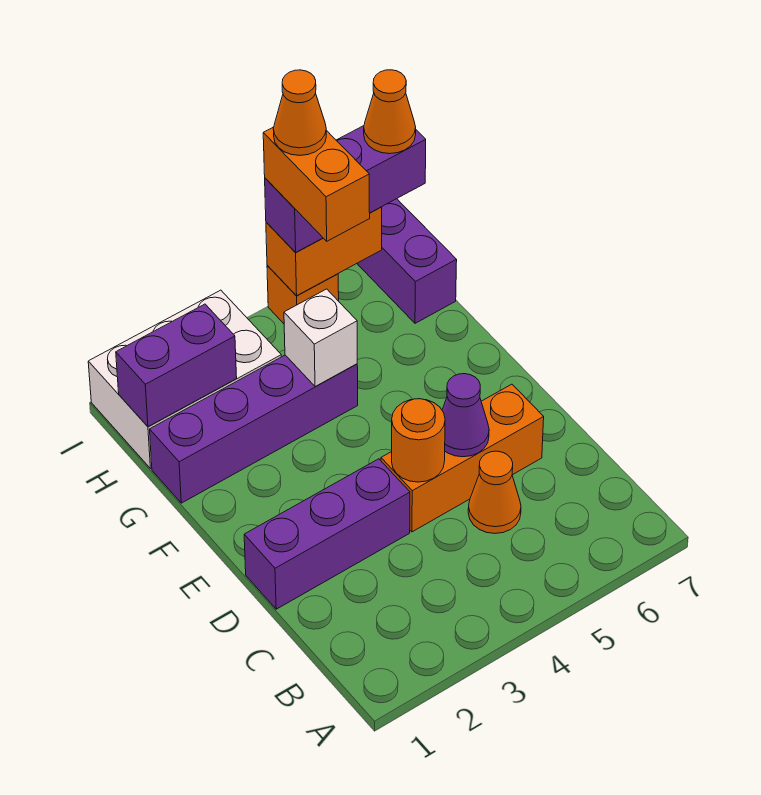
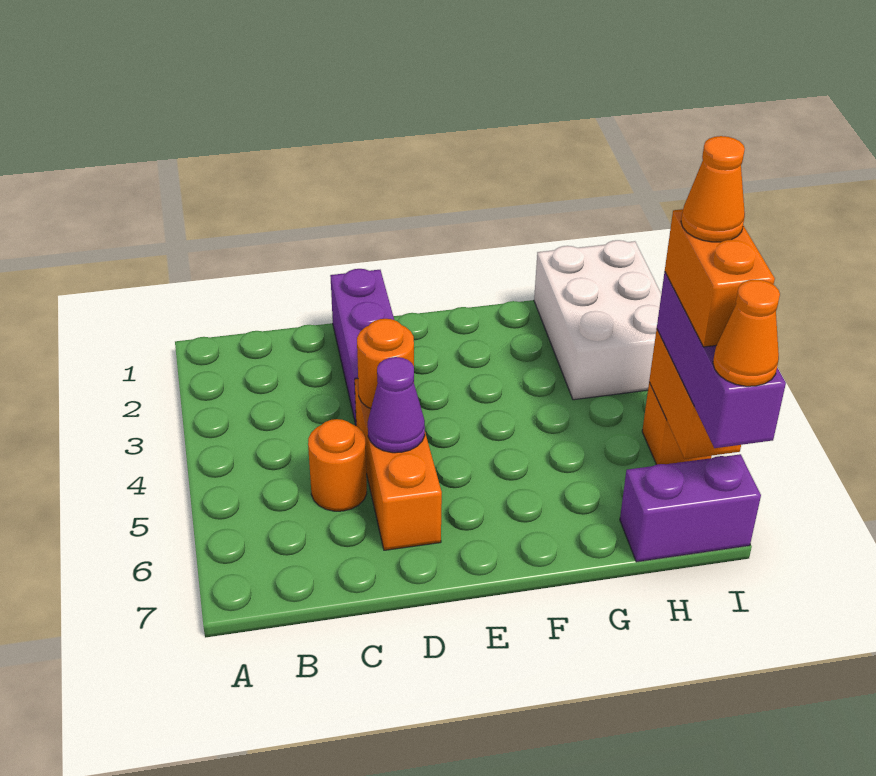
orange cone C5 level 1 -> orange round brick C5 level 1
purple brick G1:G4 level 1 -> none
white brick G4 level 2 -> none
purple brick H1:H2 level 2 -> none
orange brick H5:I5 level 4 -> orange brick I5:I6 level 4

